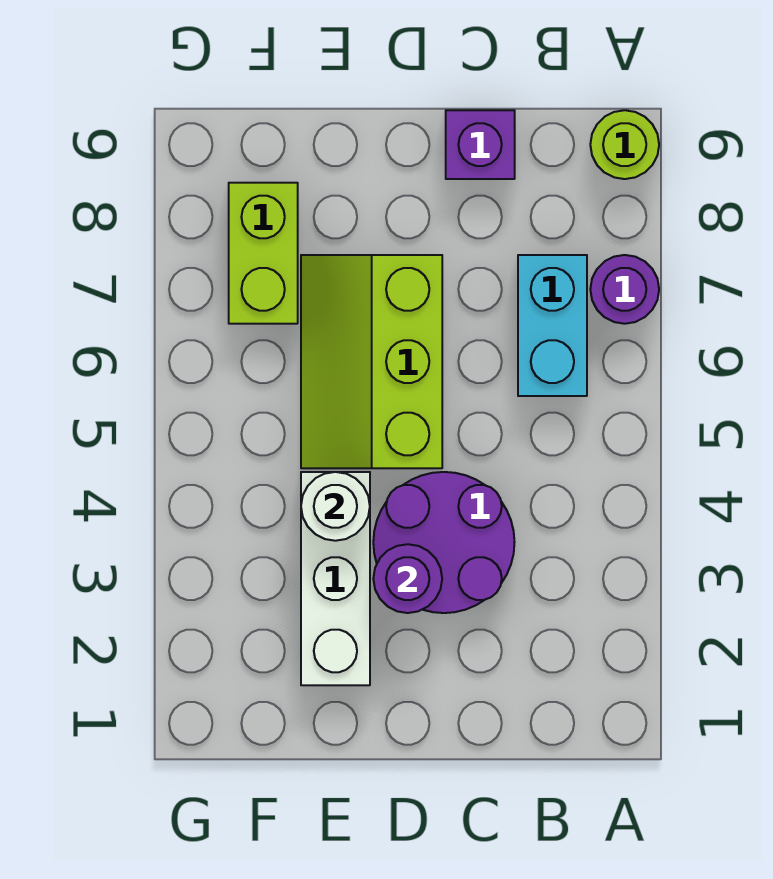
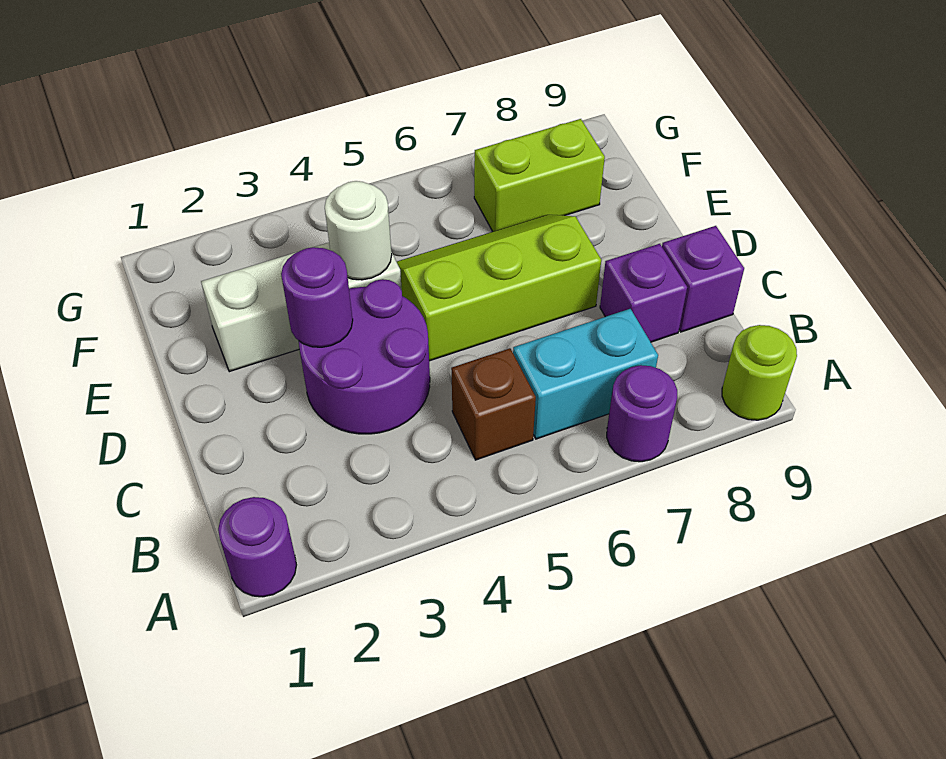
none -> purple round brick A1 level 1
none -> brown brick B5 level 1
none -> purple brick C8 level 1

